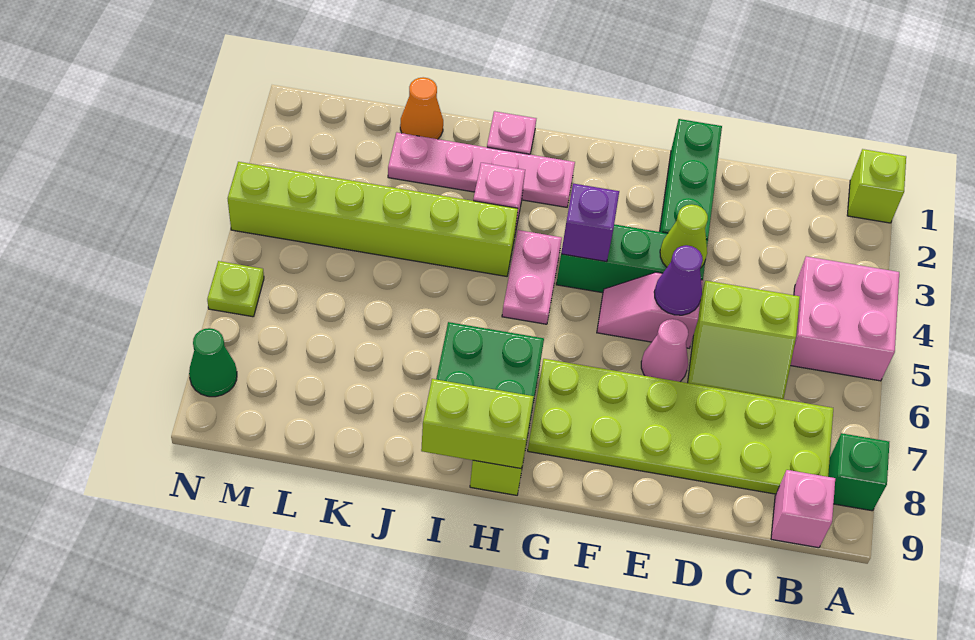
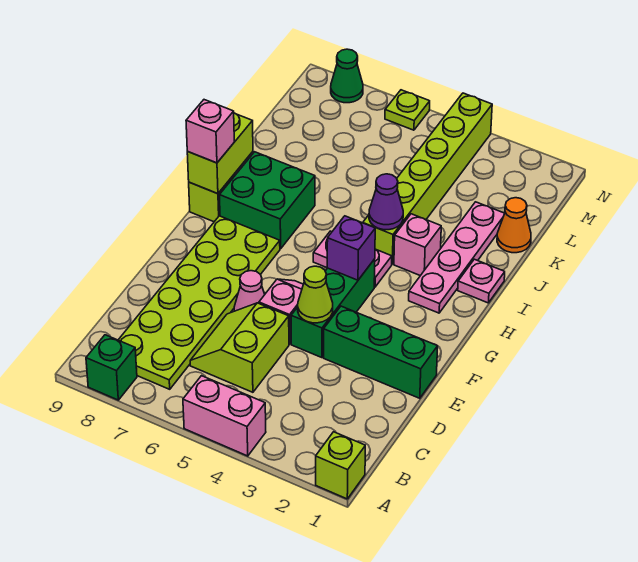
pink brick A4:B5 level 1 -> pink brick A4:A5 level 1
pink brick B9 level 1 -> pink brick H9 level 3
purple cone E5 level 2 -> purple cone I4 level 2

